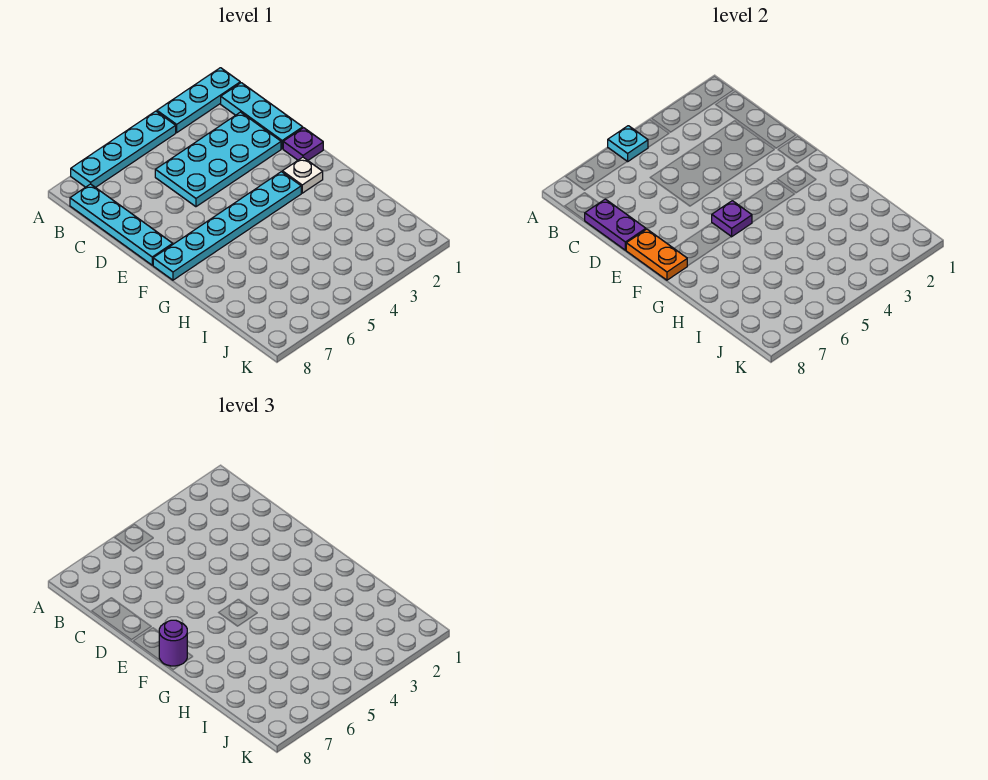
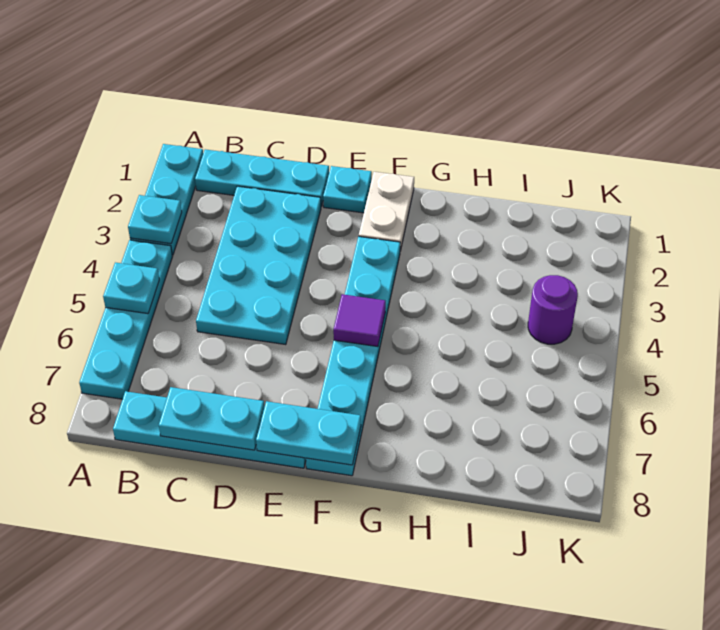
none -> cyan plate A3 level 2
purple plate C8:D8 level 2 -> cyan plate C8:D8 level 2
purple plate E1 level 1 -> cyan plate E1 level 1
orange plate E8:F8 level 2 -> cyan plate E8:F8 level 2
white plate F2 level 1 -> white plate F1:F2 level 1
purple plate F5 level 2 -> purple tile F5 level 2
purple round brick F8 level 3 -> purple round brick J4 level 1

